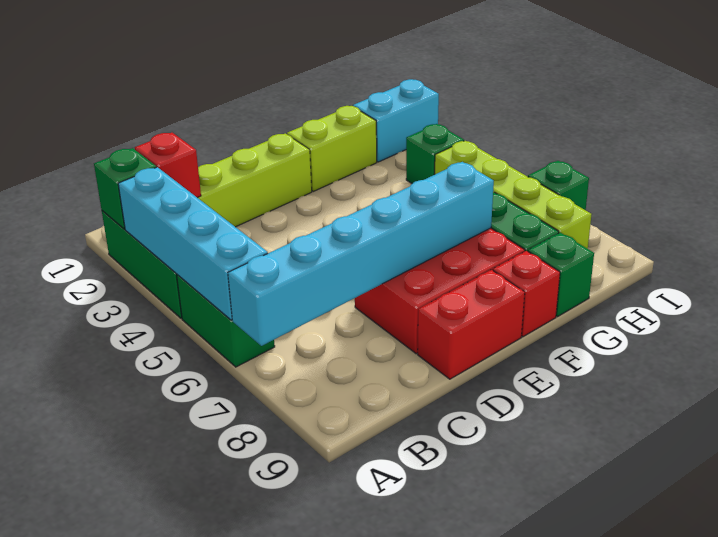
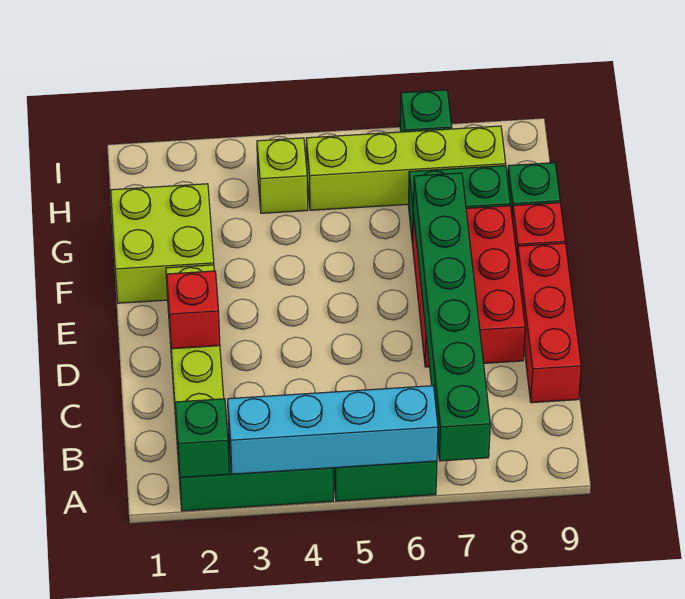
cyan brick A7:F7 level 2 -> green brick A7:F7 level 2
red brick B2 level 2 -> red brick D2 level 2
red brick D9:E9 level 1 -> red brick C9:E9 level 1
lime brick F2:G2 level 1 -> lime brick F1:G2 level 1
cyan brick H2:I2 level 1 -> none
green brick H4 level 1 -> lime brick H4 level 1

